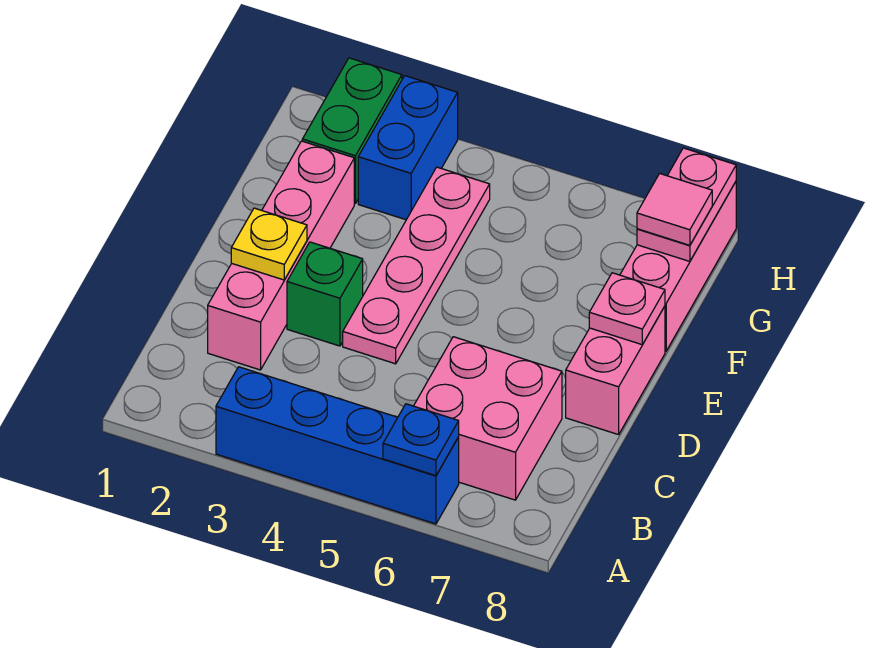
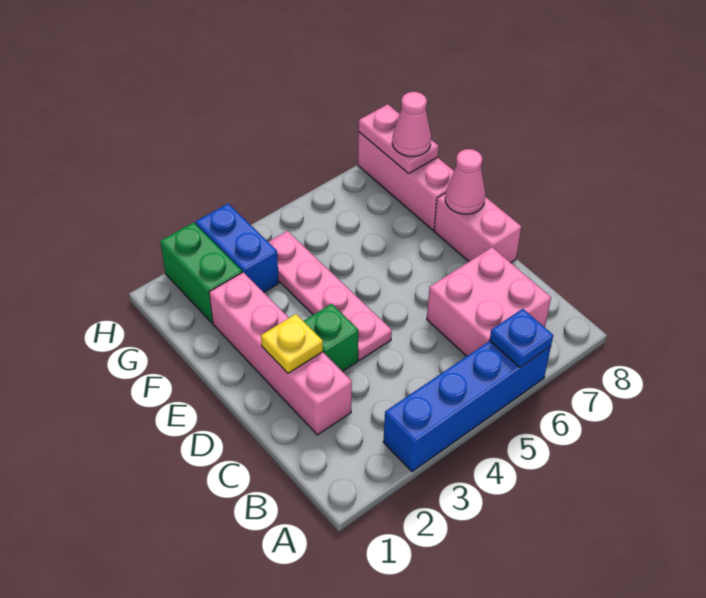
pink plate E8 level 2 -> pink cone E8 level 2
pink tile G8 level 3 -> pink cone G8 level 3

